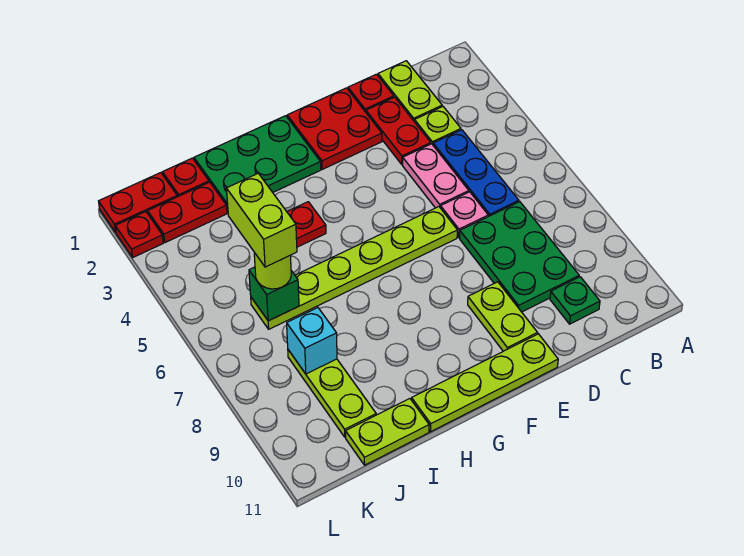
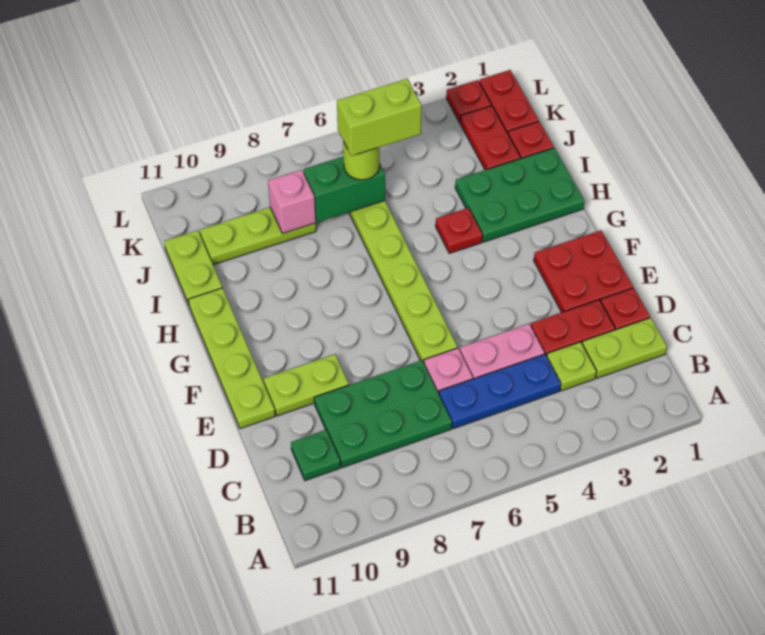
green plate G1:I2 level 1 -> green plate H1:I3 level 1
green brick J6 level 2 -> green brick J6:J7 level 2
cyan brick J8 level 2 -> pink brick J8 level 2

